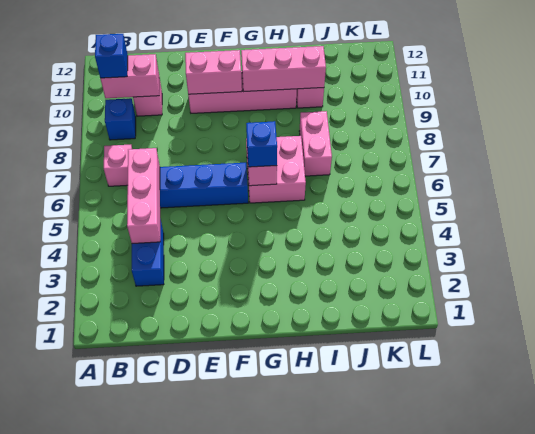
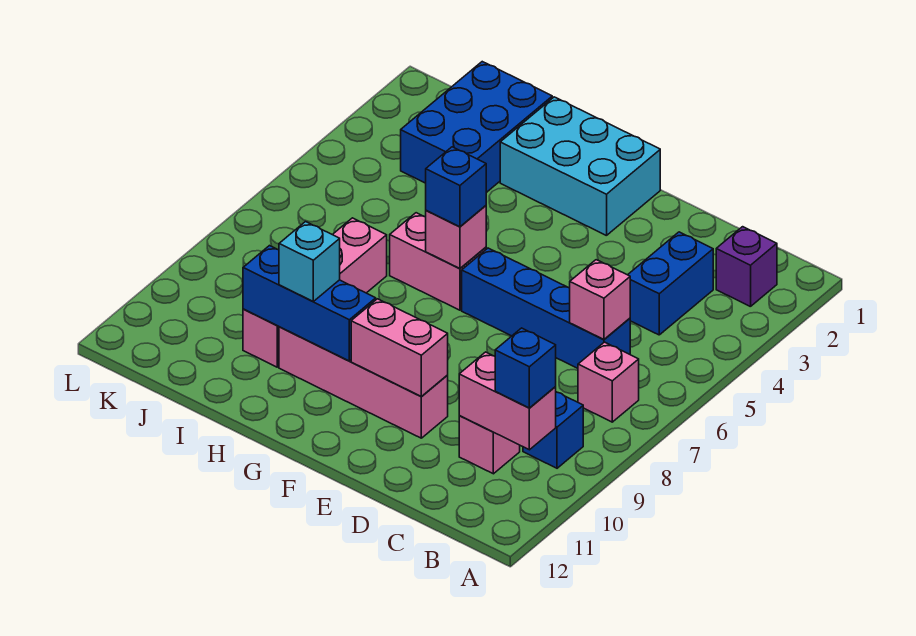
none -> purple brick B2 level 1
pink brick C4:C6 level 2 -> pink brick C6 level 2
none -> cyan brick F1:H2 level 1
pink brick G6:H7 level 1 -> pink brick G6:H6 level 1
pink brick G10:I10 level 2 -> blue brick G10:I10 level 2
none -> cyan brick H10 level 3
none -> blue brick I1:J3 level 1

